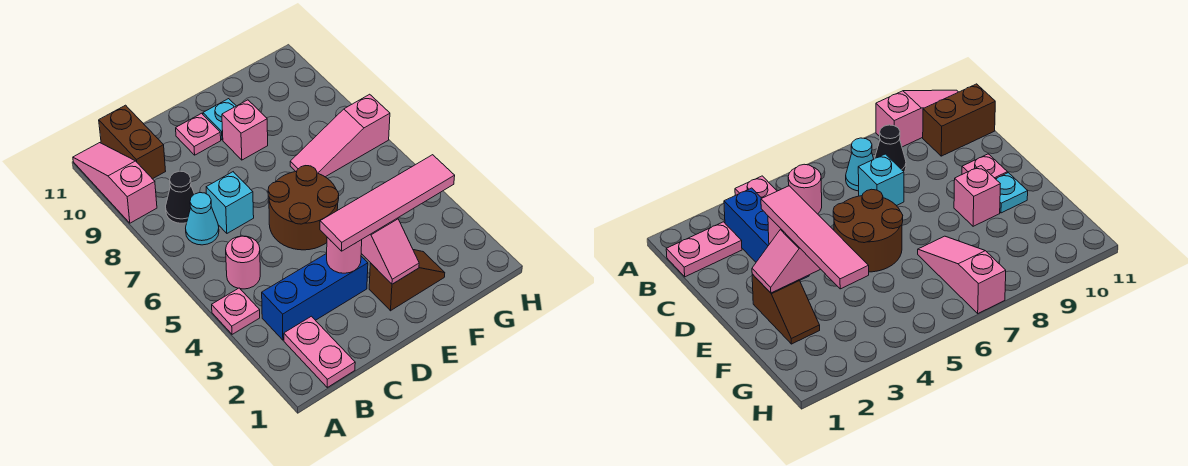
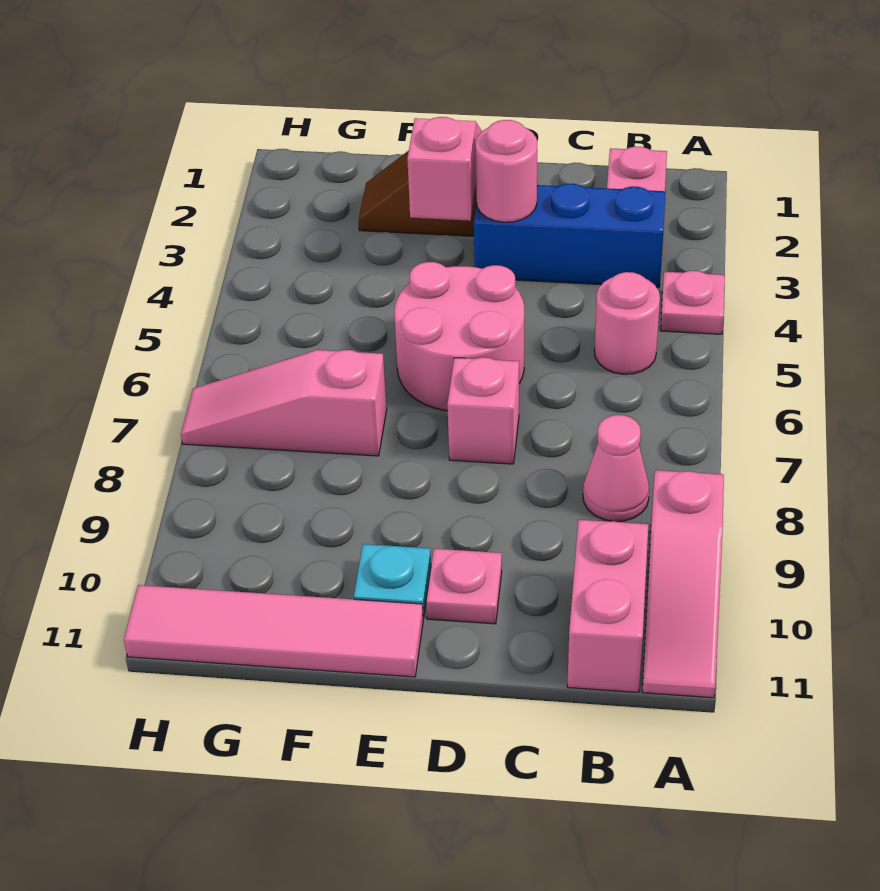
cyan cone B7 level 1 -> none
black cone B8 level 1 -> pink cone B8 level 1
brown brick B10:B11 level 1 -> pink brick B10:B11 level 1
cyan brick C7 level 1 -> none
pink tile D3:G3 level 3 -> pink tile E11:H11 level 1
brown round brick D5:E6 level 1 -> pink round brick D5:E6 level 1
pink brick E9 level 1 -> pink brick D7 level 1
pink slope F7:H7 level 1 top H -> pink slope F7:H7 level 1 top F

